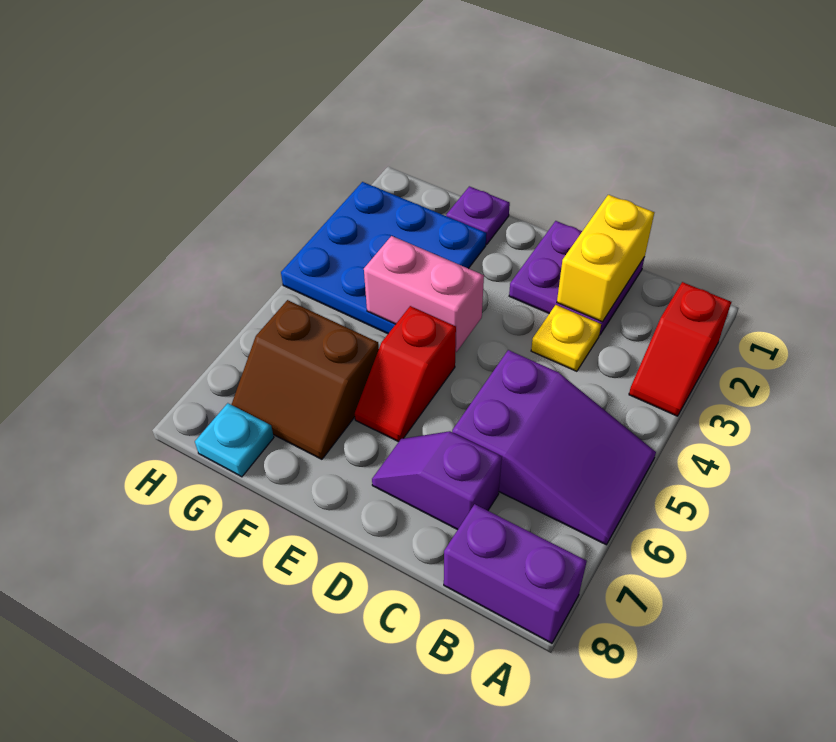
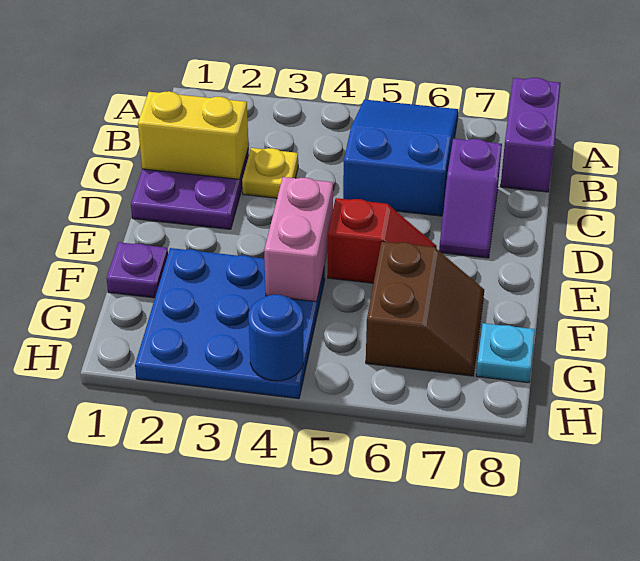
red slope A2:A3 level 1 top 2 -> none
purple slope A5:C6 level 1 top C -> blue slope A5:C6 level 1 top C
none -> blue round brick H4 level 2

